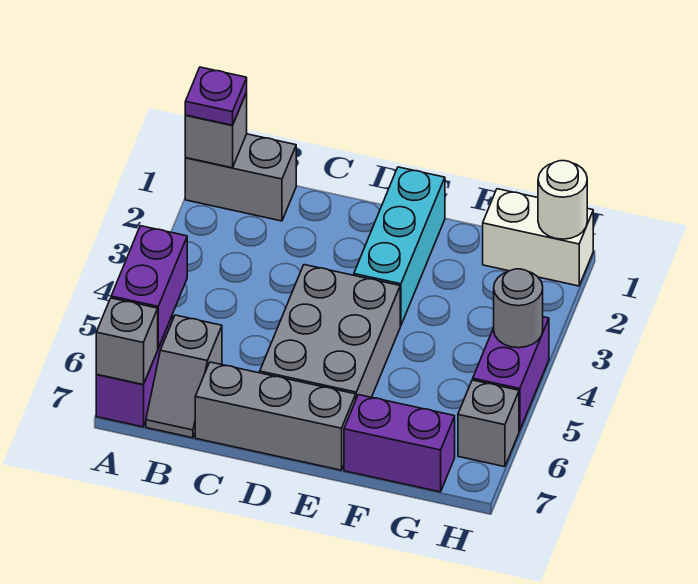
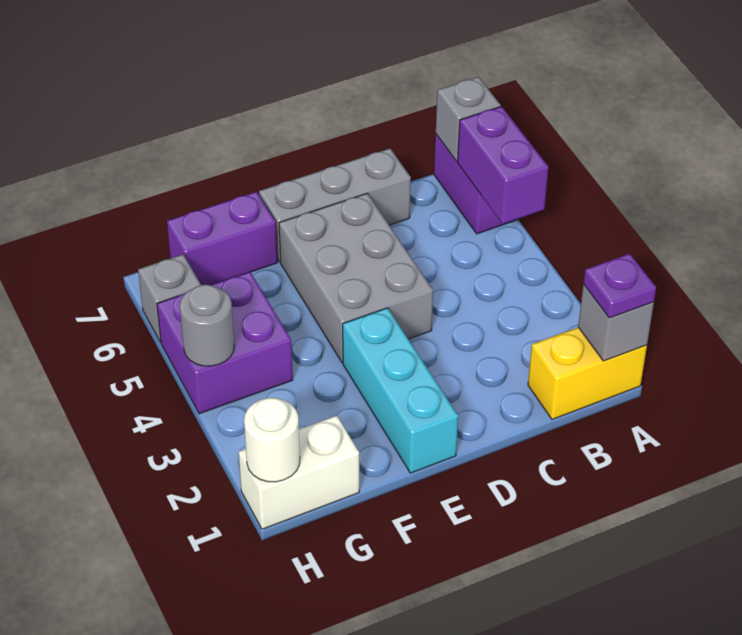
grey brick A1:B1 level 1 -> yellow brick A1:B1 level 1
grey slope B6:B7 level 1 top 6 -> none
purple brick H4:H5 level 1 -> purple brick G4:H5 level 1

